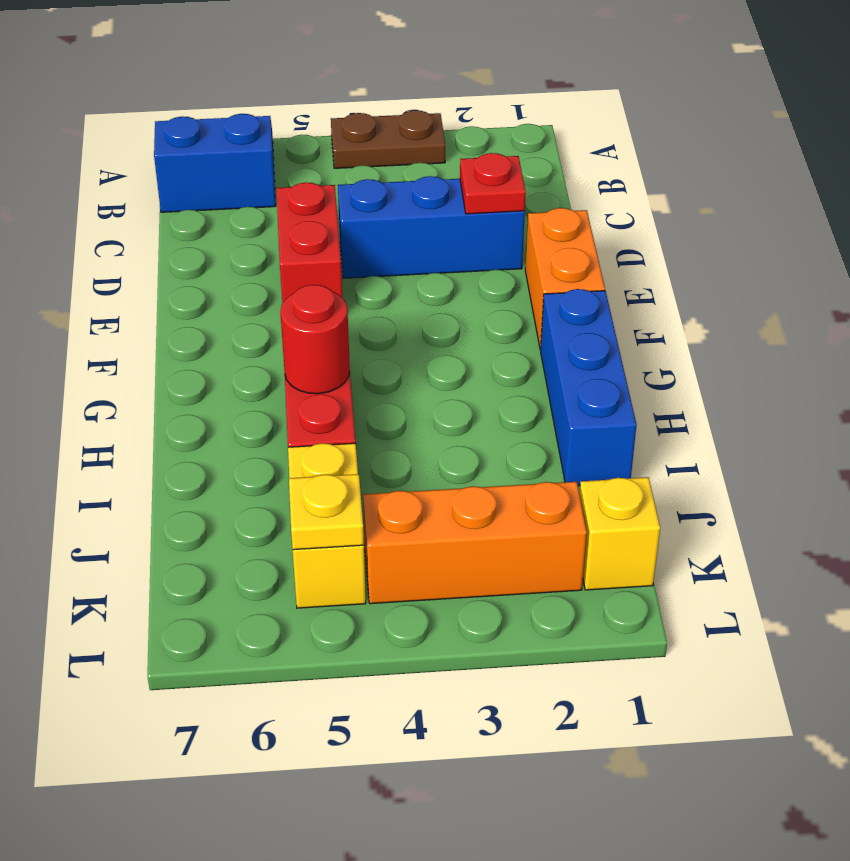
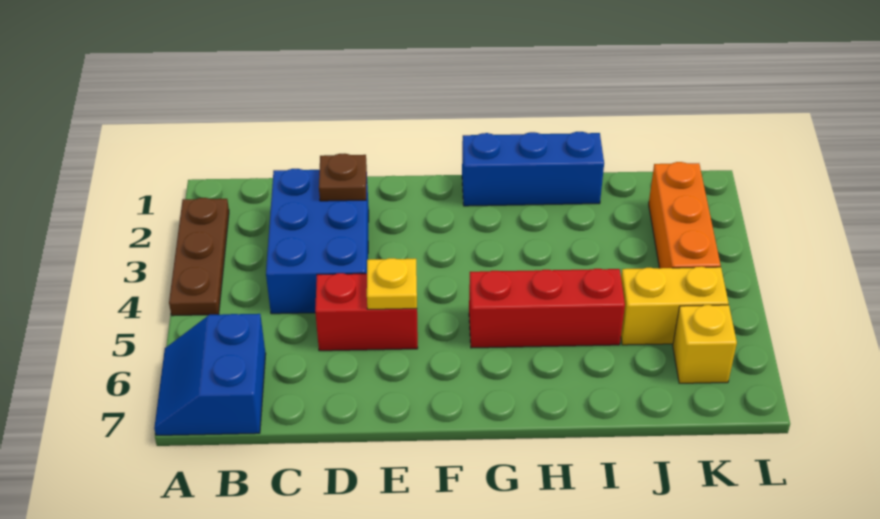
brown plate A3:A4 level 1 -> brown plate A2:A4 level 1
blue brick D2:D4 level 1 -> blue brick C2:D4 level 1
red plate D2 level 2 -> brown plate D2 level 2
orange brick E1:F1 level 1 -> none
red round brick H5 level 2 -> none
yellow brick K1 level 1 -> yellow brick K6 level 1
yellow plate K5 level 2 -> yellow plate E5 level 2

